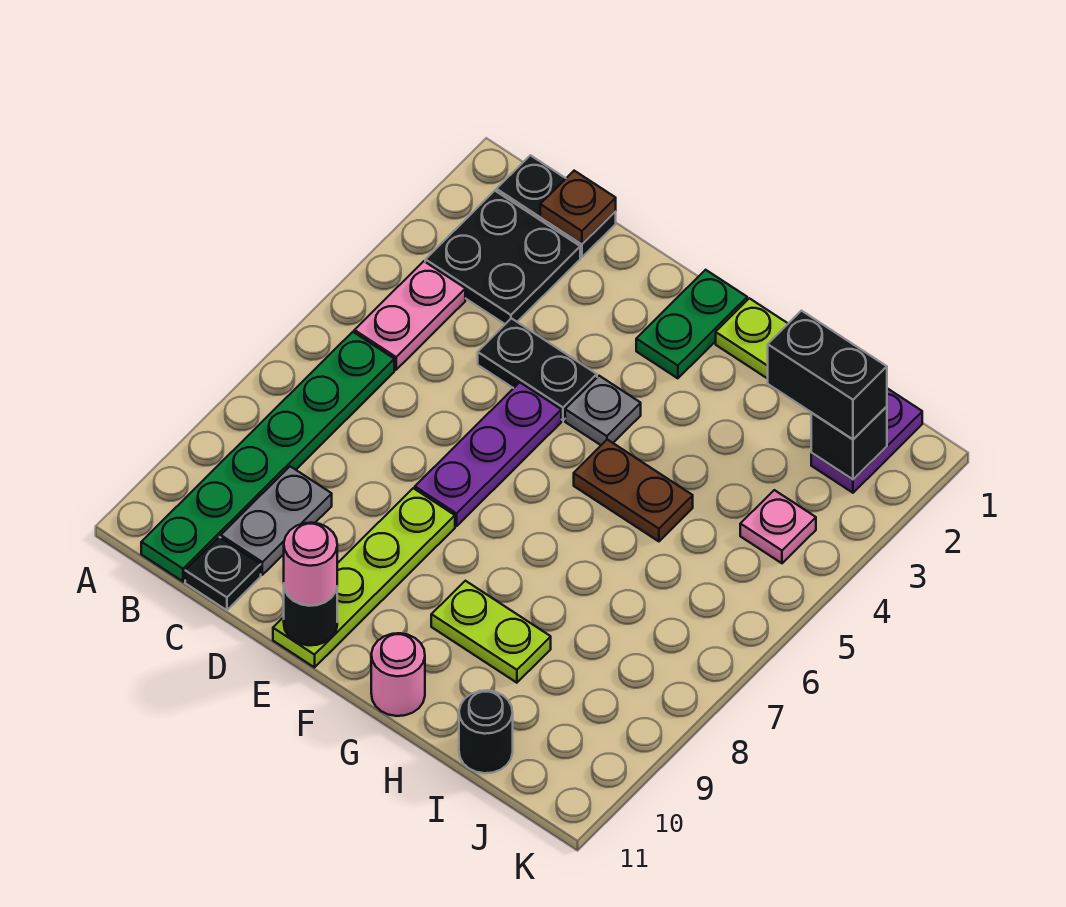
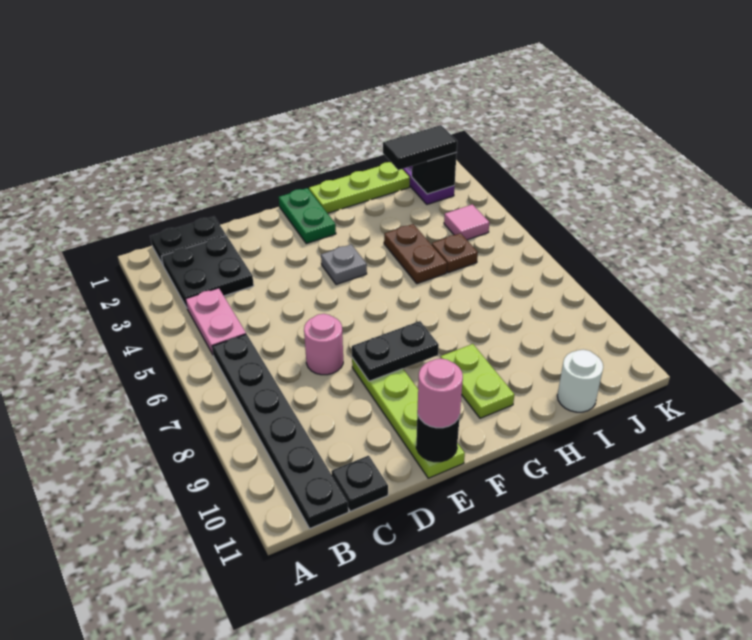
green plate B6:B11 level 1 -> black plate B6:B11 level 1
brown plate C1 level 2 -> brown plate I5 level 1
grey plate C9:C10 level 1 -> none
black plate D4:E4 level 1 -> black plate E8:F8 level 2
purple plate E5:E7 level 1 -> none
brown plate G5:H5 level 1 -> brown plate H4:H5 level 1
lime plate G9:H9 level 1 -> lime plate G9:G10 level 1
pink round brick G11 level 1 -> pink round brick D7 level 1
black brick I2:J2 level 3 -> black tile I2:J2 level 3
black round brick I11 level 1 -> white round brick I11 level 1
pink plate J4 level 1 -> pink tile J4 level 1

